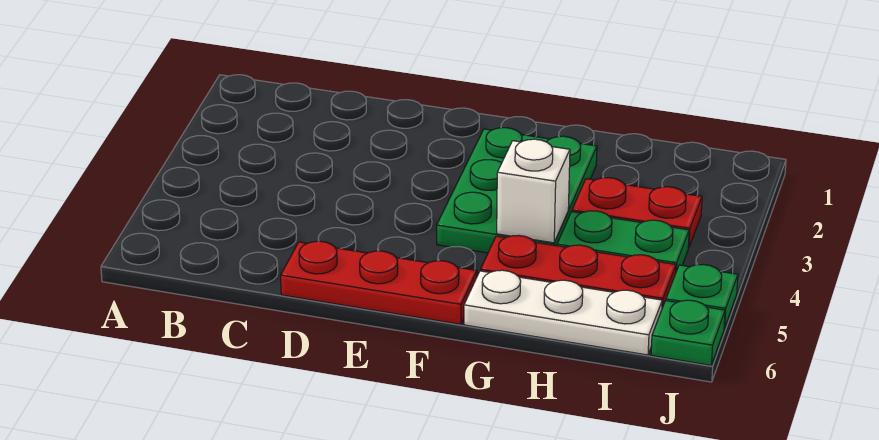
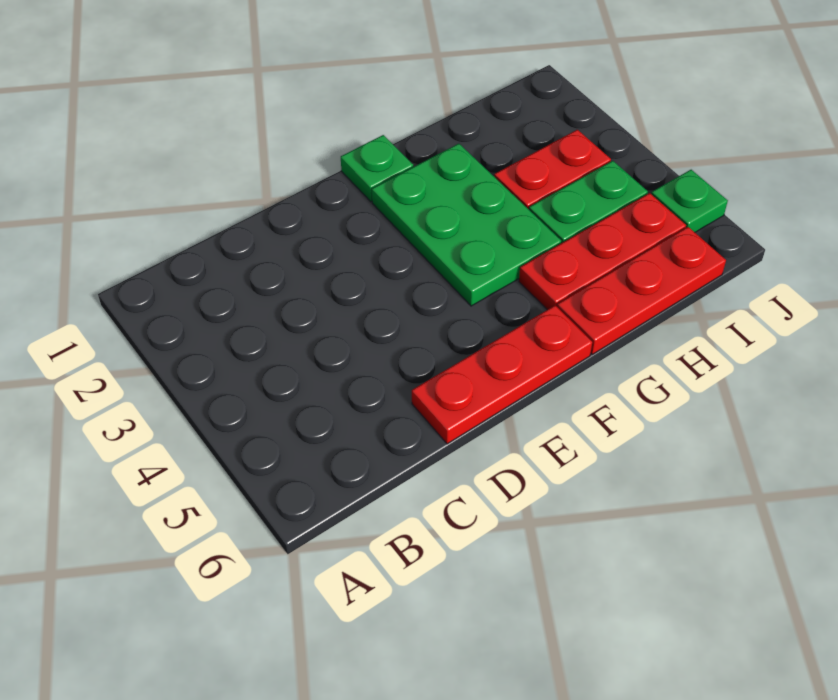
white brick G4 level 2 -> none
white plate G6:I6 level 1 -> red plate G6:I6 level 1
green plate J6 level 1 -> green plate F1 level 1

